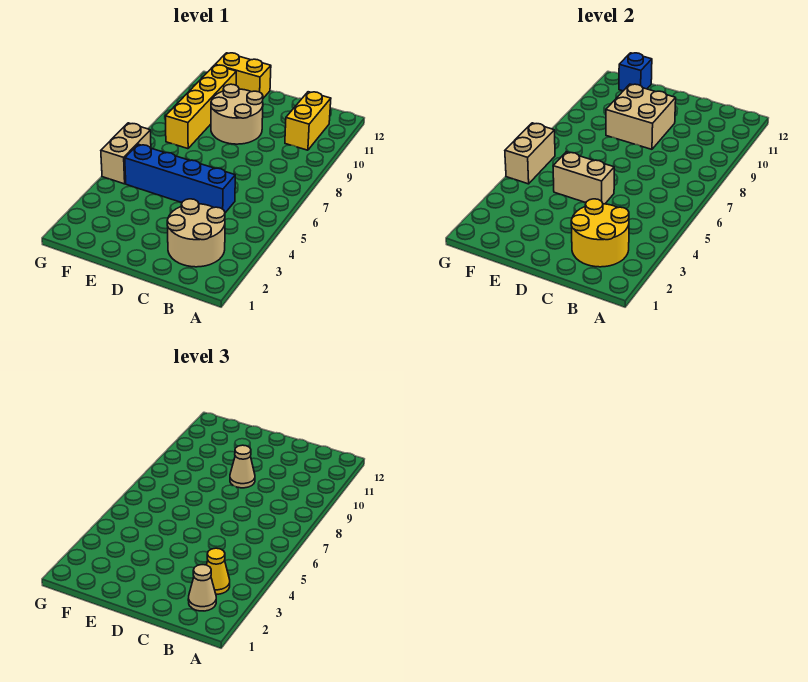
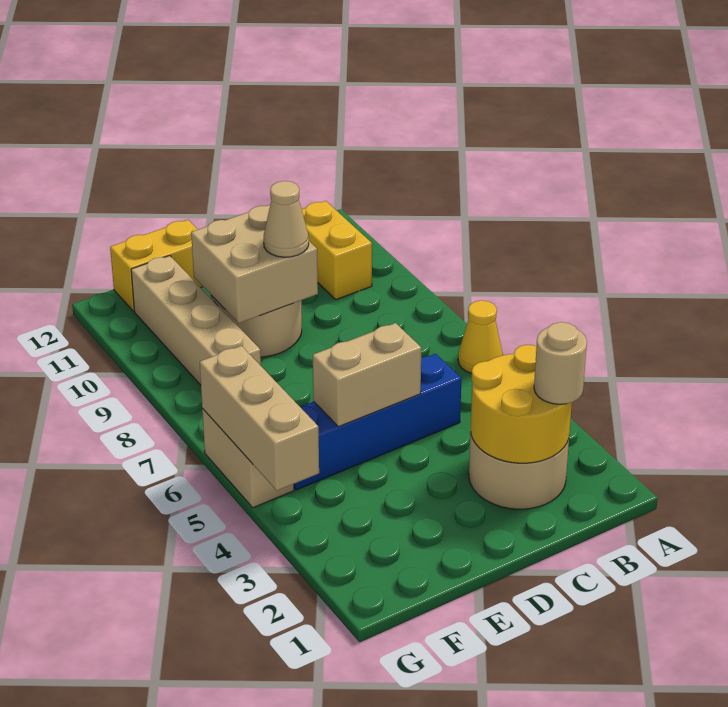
tan cone B2 level 3 -> tan round brick B2 level 3
yellow cone B3 level 3 -> yellow cone A6 level 1
yellow brick F8:F11 level 1 -> tan brick F8:F11 level 1
blue brick F12 level 2 -> none
tan brick G5:G6 level 2 -> tan brick G4:G6 level 2

